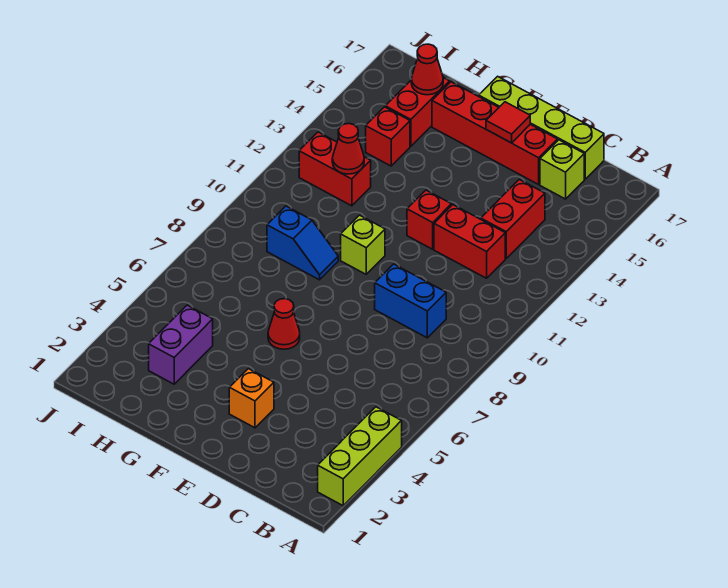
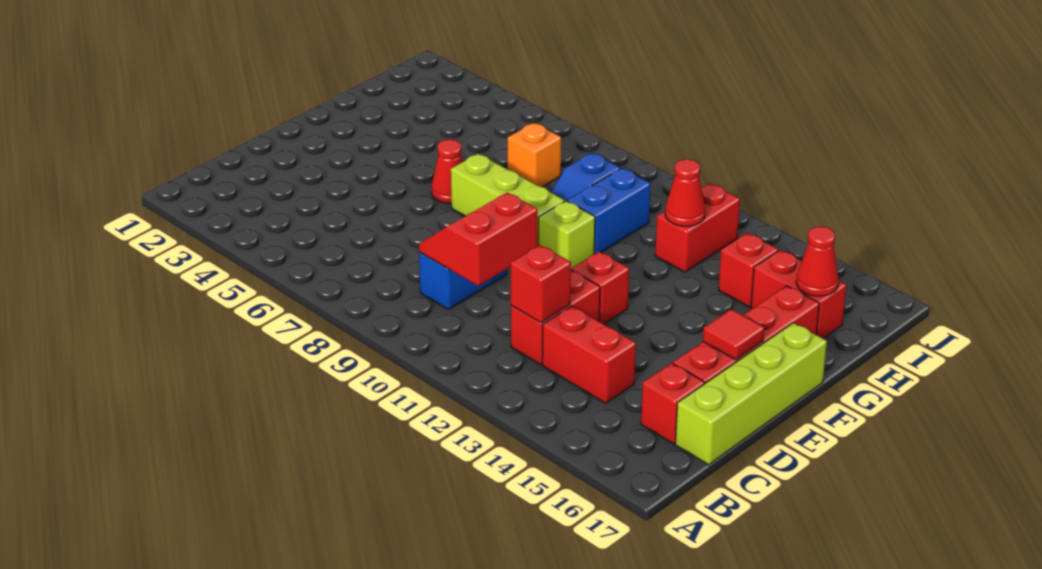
lime brick A2:A4 level 1 -> lime brick F7:F9 level 1
none -> red slope C9:D10 level 2 top 10
none -> red brick C12 level 2
lime brick C16 level 1 -> red brick C16 level 1
orange brick E3 level 1 -> orange brick H7 level 1
none -> blue brick G10:H10 level 1
purple brick H3:H4 level 1 -> none

